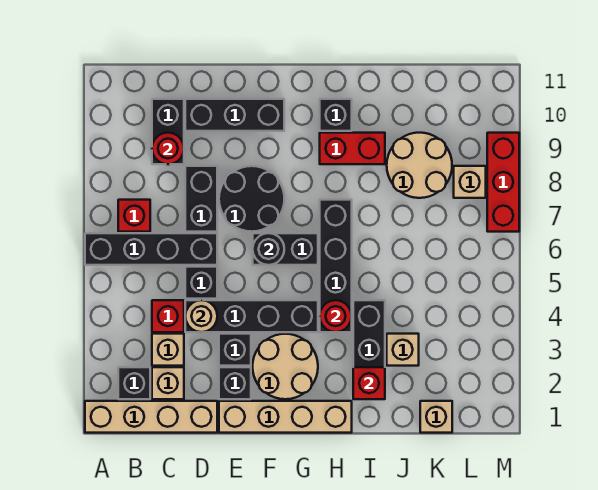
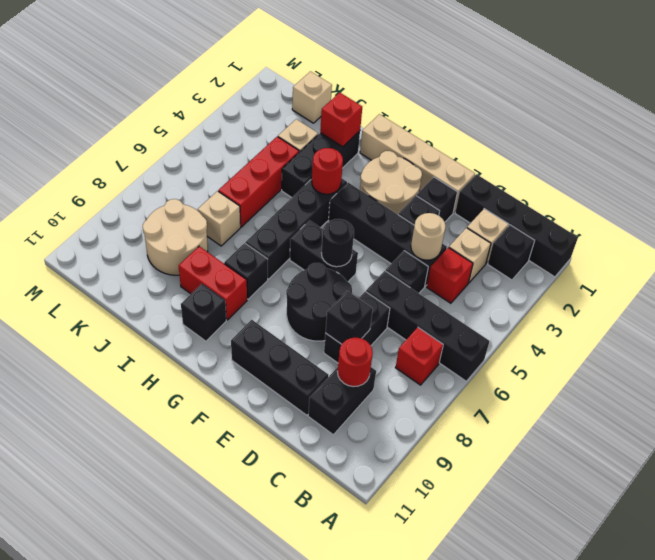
tan brick A1:D1 level 1 -> black brick A1:D1 level 1
none -> black brick D8 level 2
none -> black brick H8 level 1
tan brick L8 level 1 -> tan brick J7 level 1
red brick M7:M9 level 1 -> red brick J4:J6 level 1

